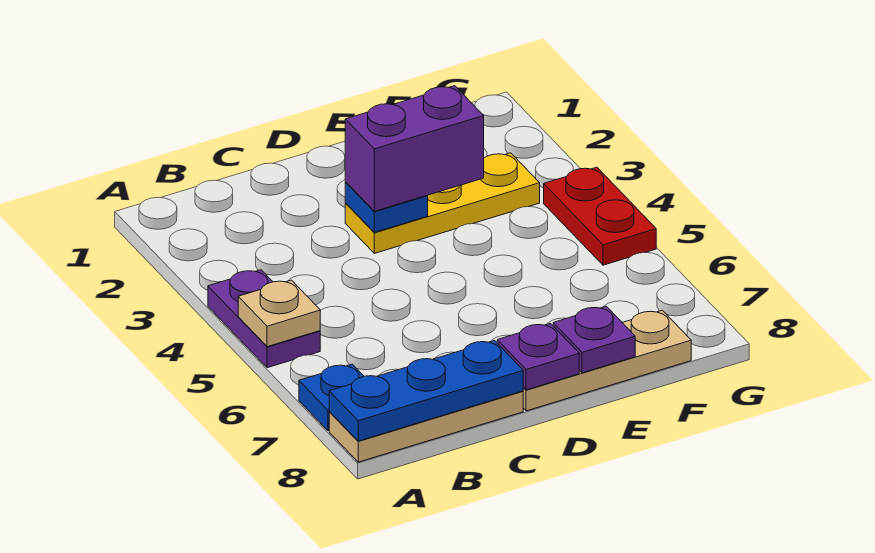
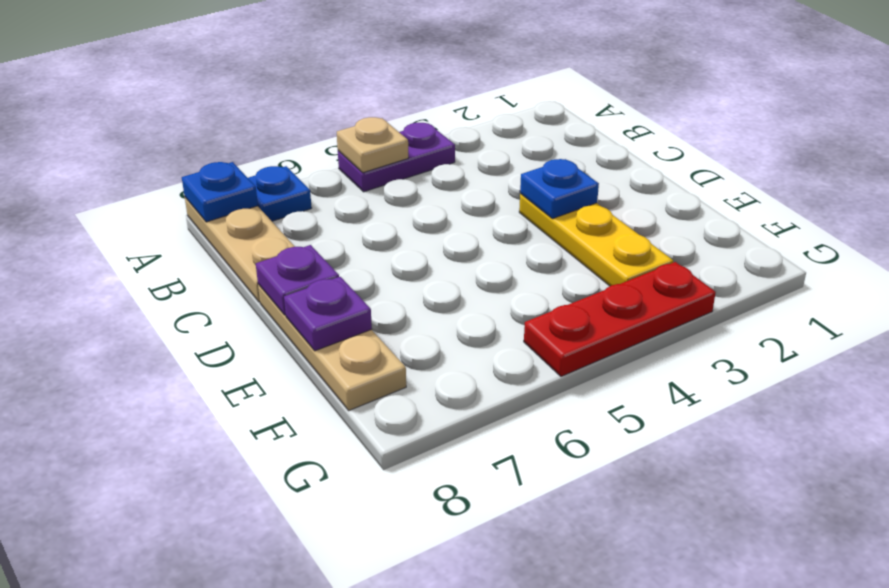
blue plate A8:C8 level 2 -> blue plate A8 level 2
purple brick D3:E3 level 3 -> none
red plate G4:G5 level 1 -> red plate G3:G5 level 1

